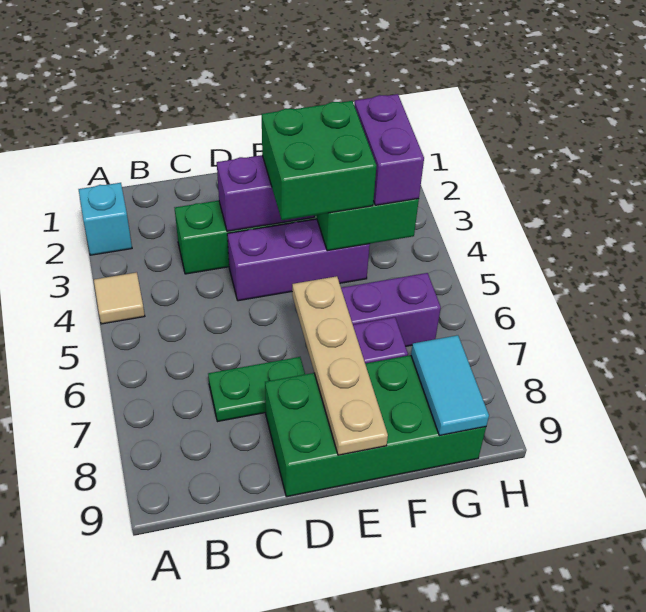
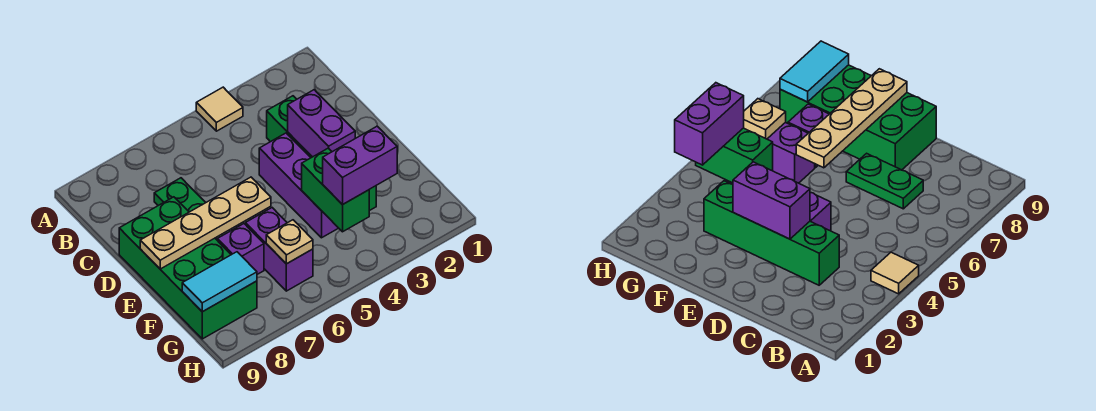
cyan brick A2 level 1 -> none
green brick E3:F4 level 3 -> none
none -> tan plate G6 level 2

